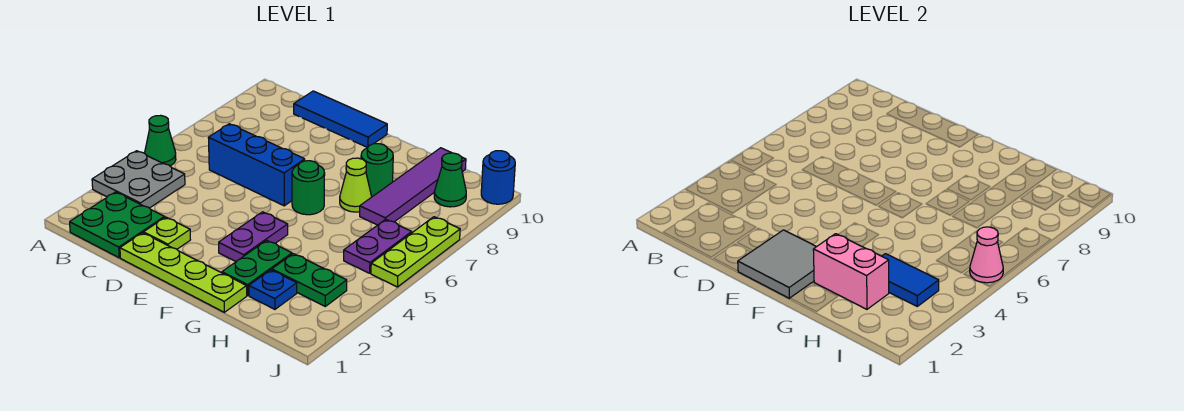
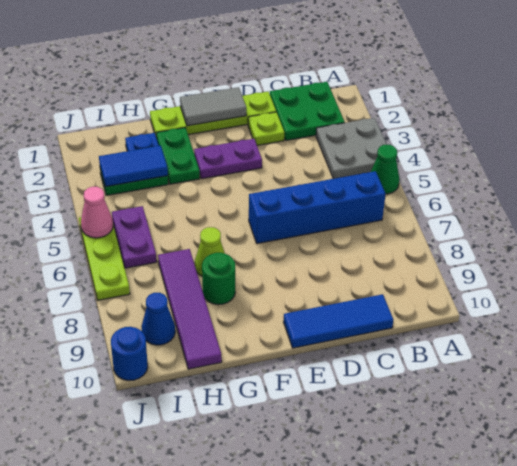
blue brick C6:E6 level 1 -> blue brick B6:E6 level 1
grey tile E1:F2 level 2 -> grey tile E1:F1 level 2
purple plate F3:F4 level 1 -> purple plate E3:F3 level 1
green round brick F6 level 1 -> none
pink brick G2:H2 level 2 -> none
green cone I9 level 1 -> blue cone I9 level 1

